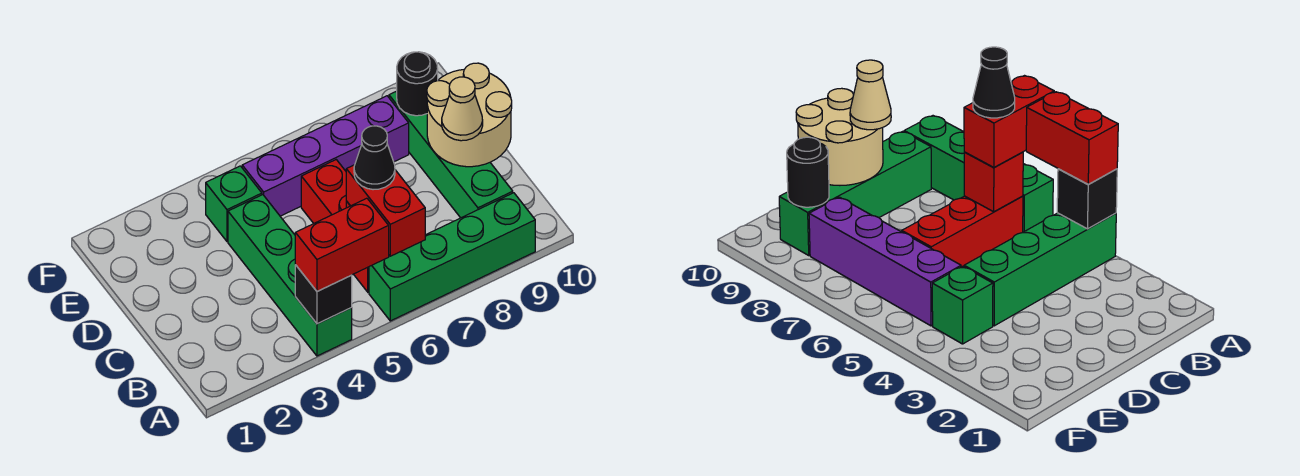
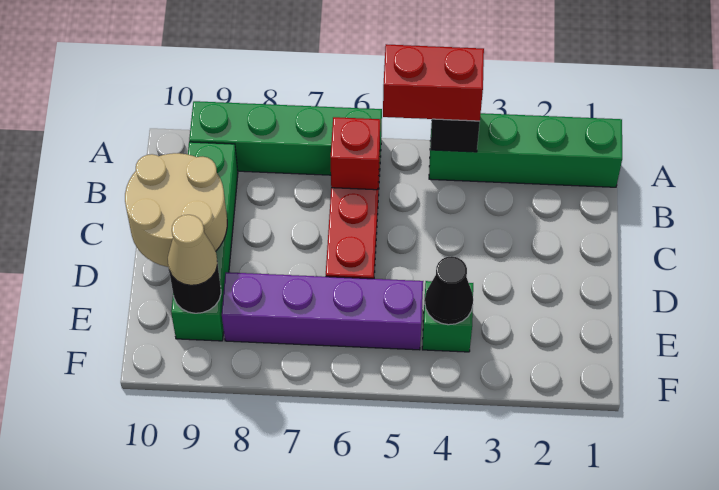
green brick A4:D4 level 1 -> green brick A1:A4 level 1
red brick A6:B6 level 3 -> none
black cone B6 level 4 -> black cone E4 level 2
tan cone C9 level 3 -> tan cone E9 level 3

